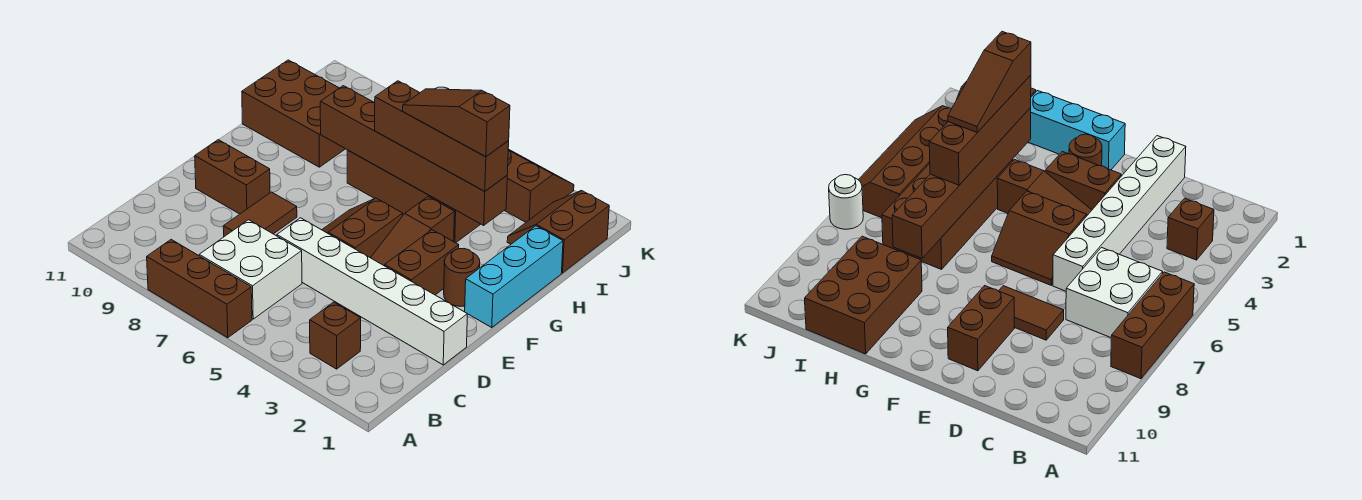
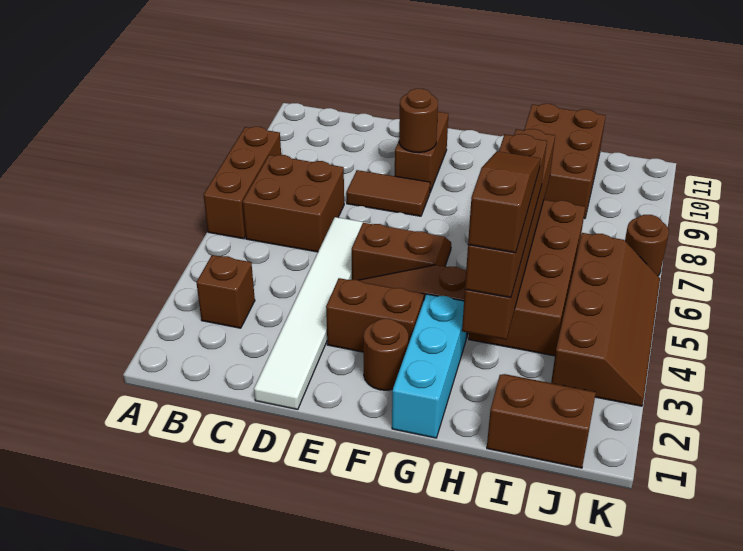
white brick B6:C7 level 1 -> brown brick B6:C7 level 1
white brick D1:D6 level 1 -> white tile D1:D6 level 1
none -> brown round brick E9 level 2
cyan brick F1:H1 level 1 -> cyan brick G1:G3 level 1
white round brick K7 level 1 -> brown round brick K7 level 1

